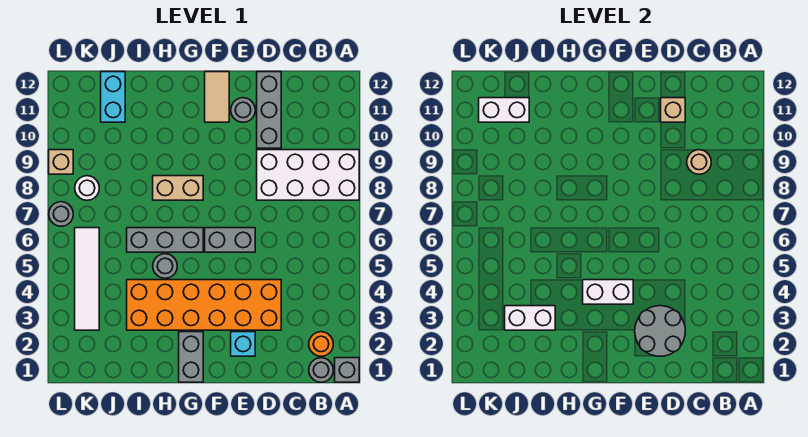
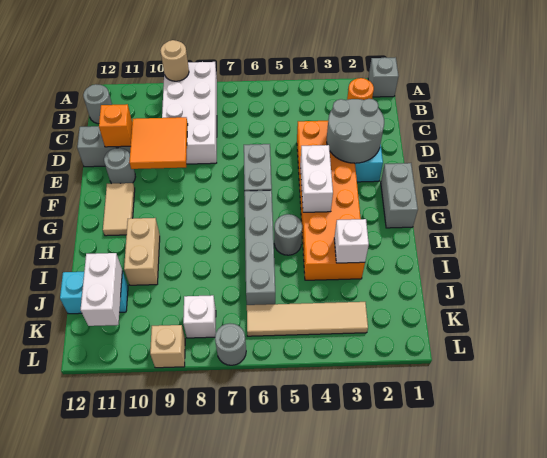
grey round brick B1 level 1 -> grey round brick B12 level 1
tan round brick C9 level 2 -> tan round brick A9 level 2
none -> orange tile D9:E10 level 2
tan brick D11 level 2 -> orange brick D11 level 2
tan tile F11:F12 level 1 -> tan tile F11:G11 level 1
grey brick G1:G2 level 1 -> grey brick F1:G1 level 1
grey brick G6:I6 level 1 -> grey brick G6:J6 level 1
tan brick G8:H8 level 1 -> tan brick H10:I10 level 1
white brick I3:J3 level 2 -> white brick I3 level 2
white tile K3:K6 level 1 -> tan tile K3:K6 level 1
white round brick K8 level 1 -> white brick K8 level 1

